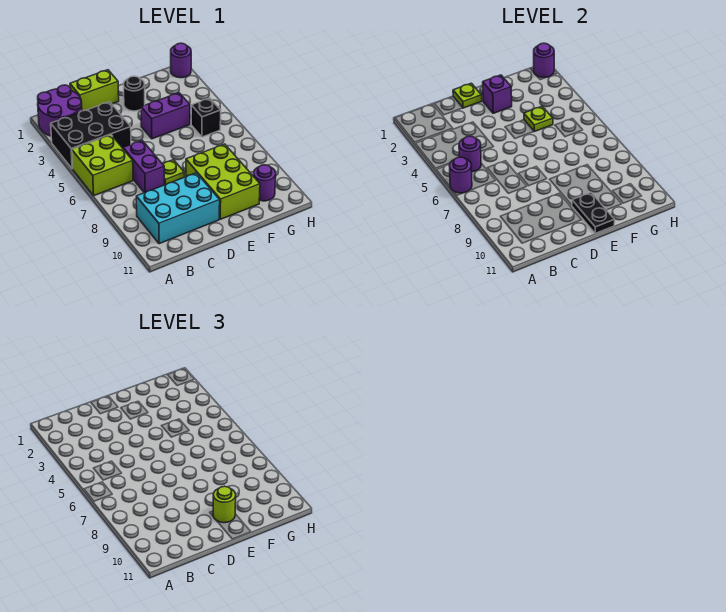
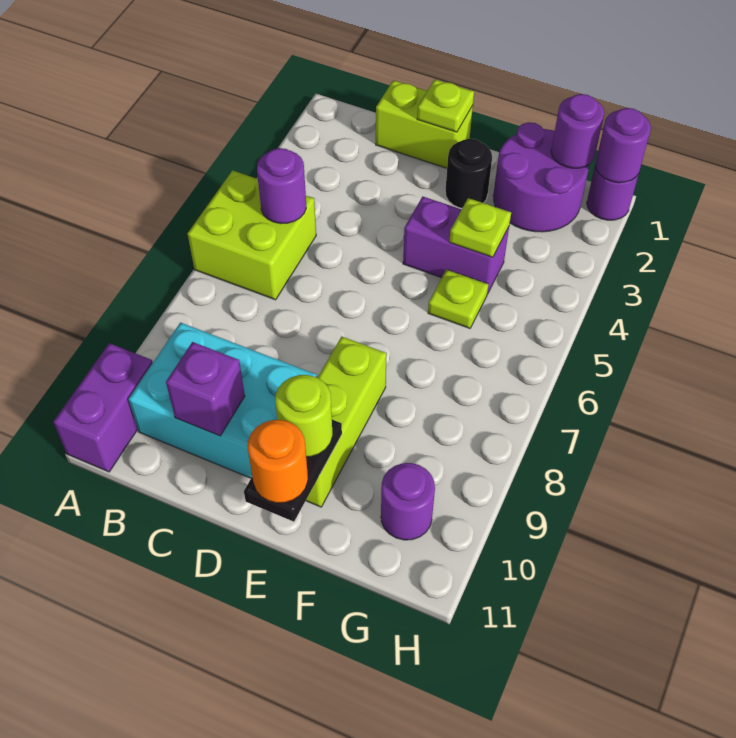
purple round brick A1:B2 level 1 -> purple round brick F1:G2 level 1
black brick A3:C4 level 1 -> none
purple round brick A6 level 2 -> purple round brick G1 level 2
purple brick C6:C7 level 1 -> purple brick A10:A11 level 1
lime plate D7 level 1 -> lime plate F5 level 1
purple brick E2 level 2 -> purple brick C10 level 2
lime brick E8:F10 level 1 -> lime brick E8:E10 level 1
none -> orange round brick E11 level 3
black brick G5 level 1 -> none

